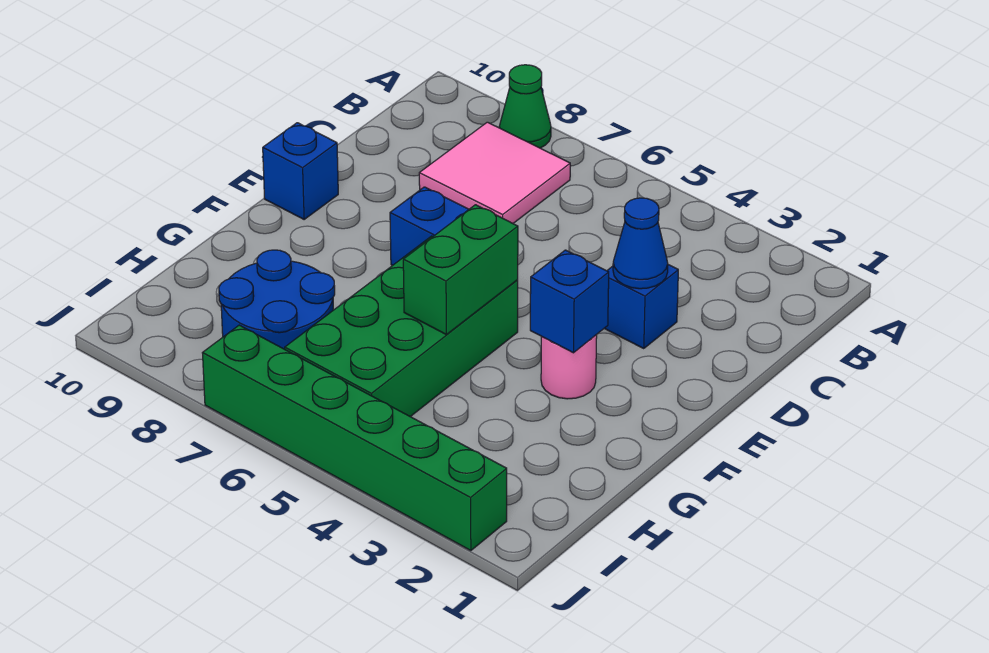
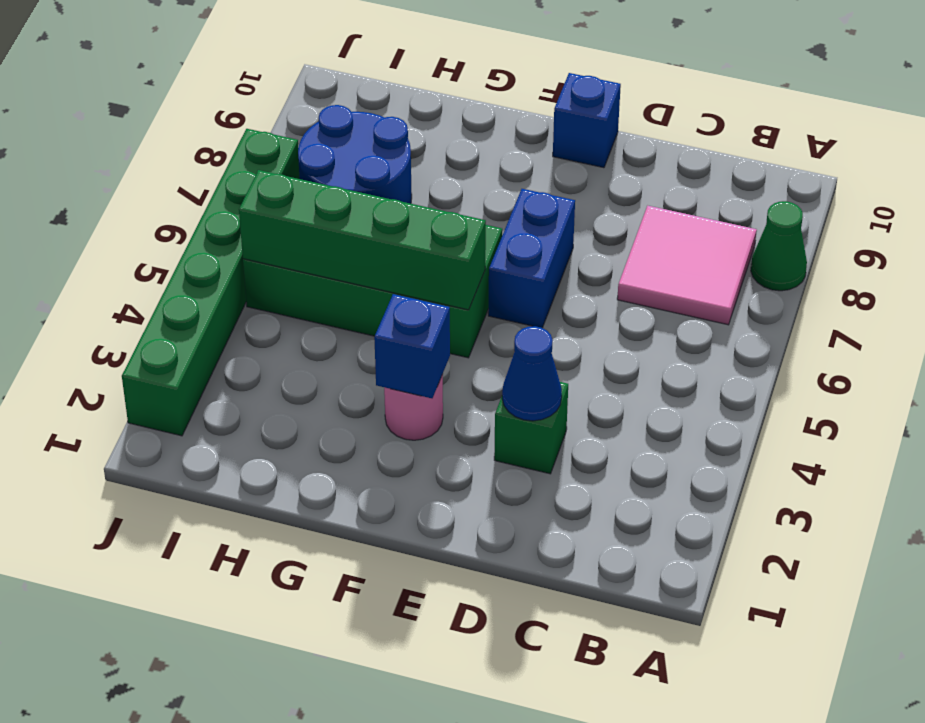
blue brick D3 level 1 -> green brick D3 level 1
green brick F5:G5 level 2 -> green brick F5:I5 level 2

